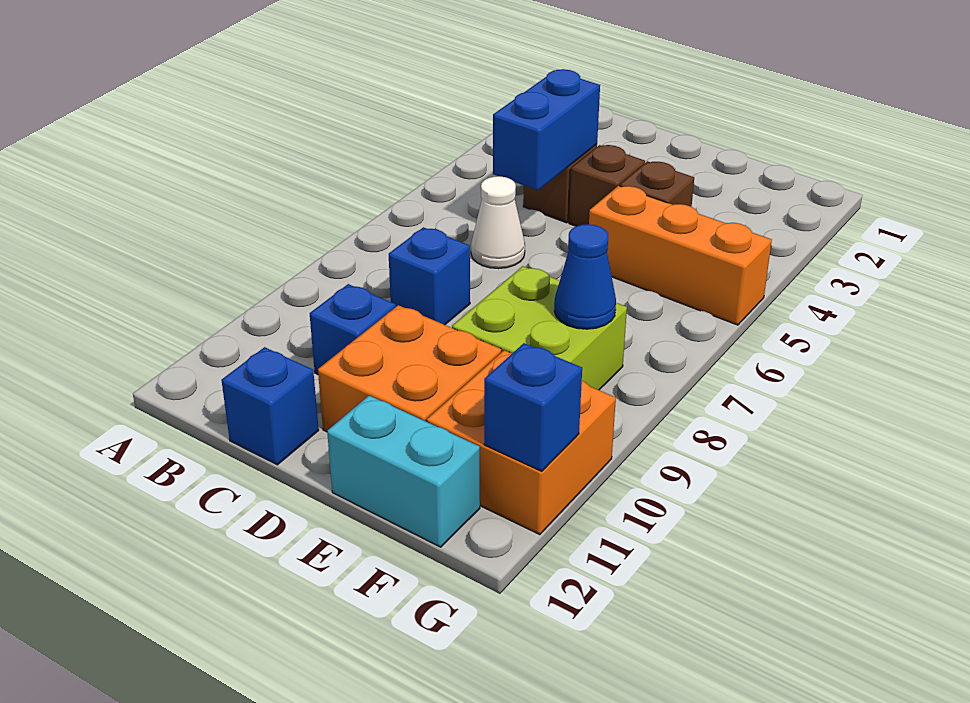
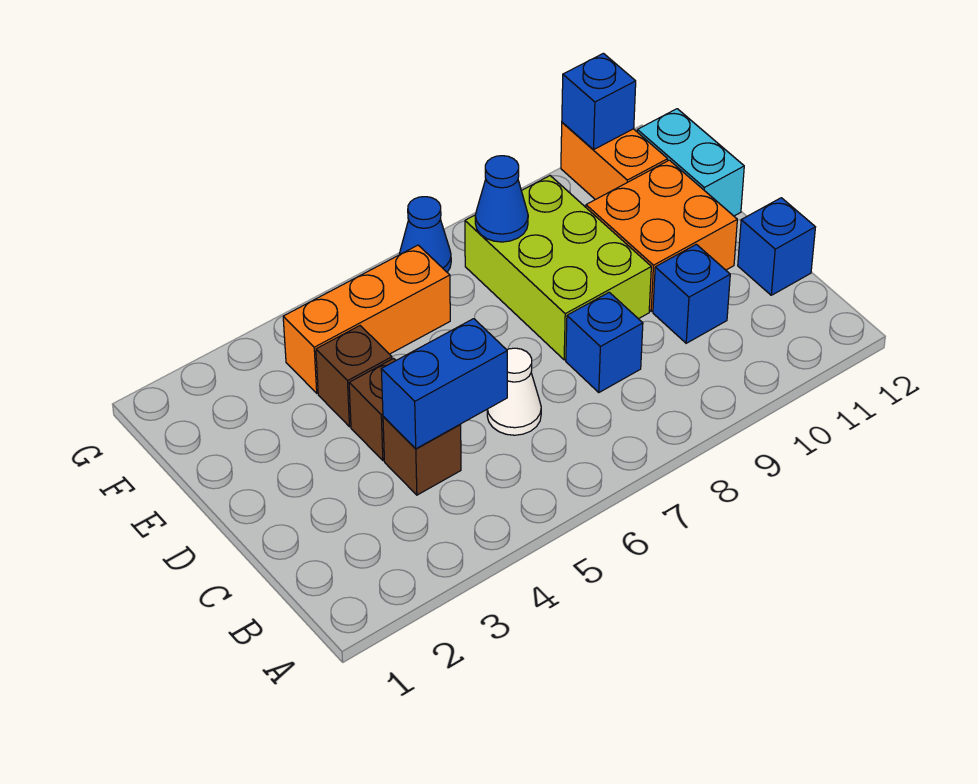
orange brick E5:G5 level 1 -> orange brick F4:F6 level 1
lime brick E8:F9 level 1 -> lime brick D8:F9 level 1
orange brick F10:G11 level 1 -> orange brick F11:G11 level 1
none -> blue cone G7 level 1

